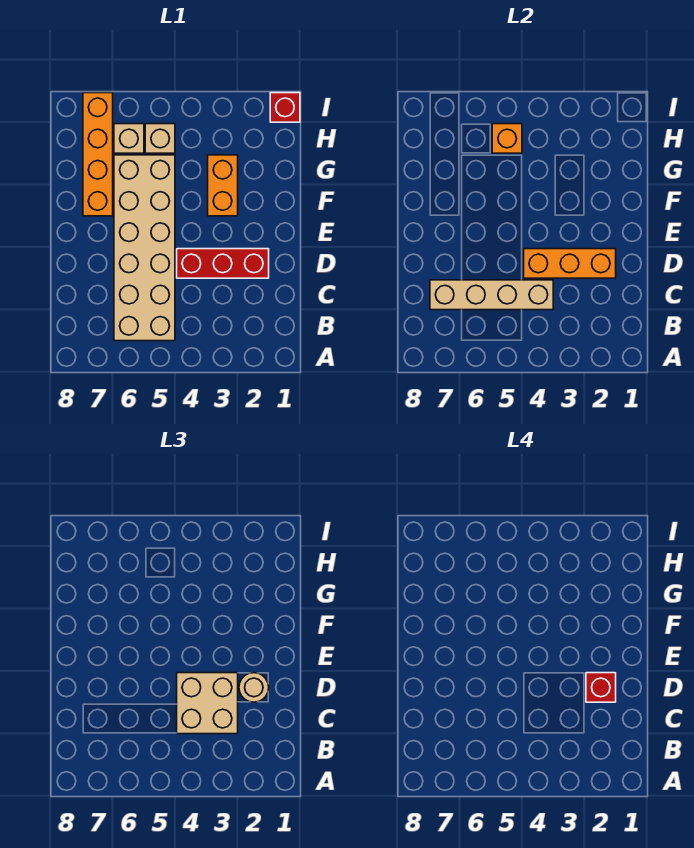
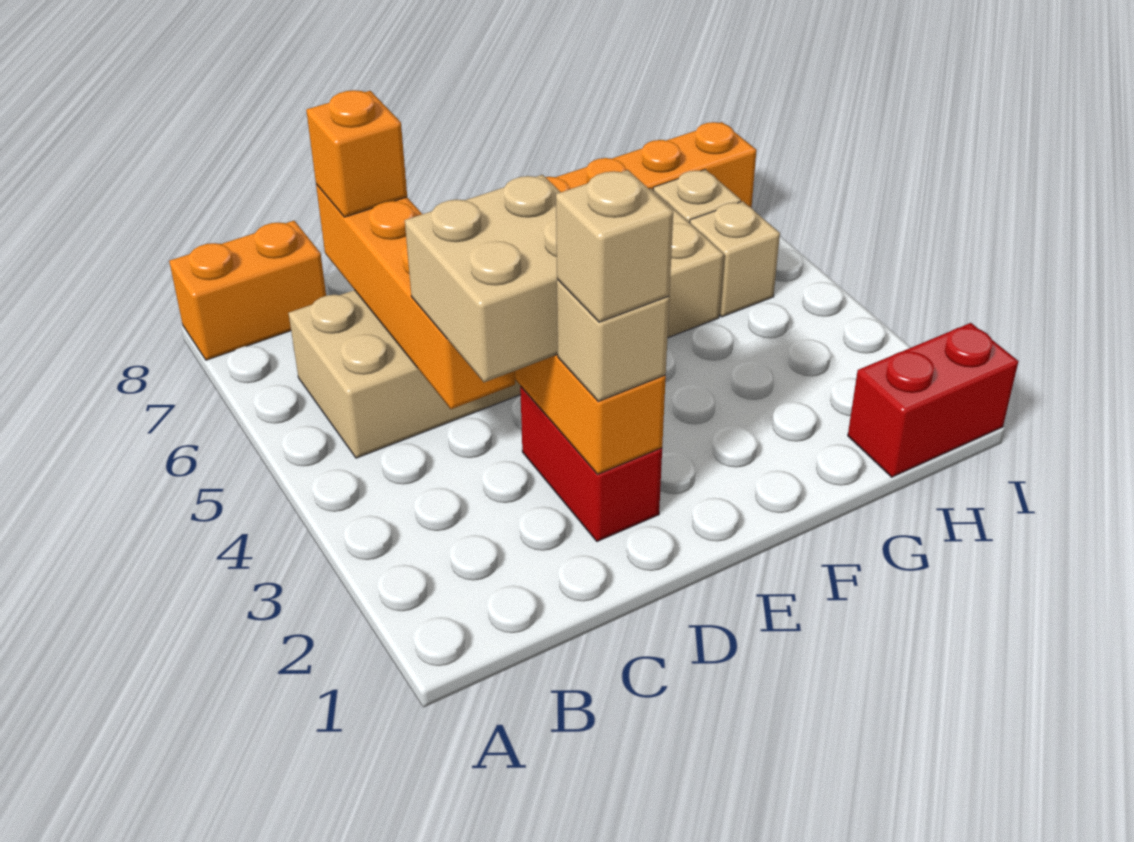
tan brick C4:C7 level 2 -> orange brick C4:C7 level 2
red brick D2:D4 level 1 -> red brick D2:D3 level 1
tan round brick D2 level 3 -> tan brick D2 level 3
red brick D2 level 4 -> tan brick D2 level 4
orange brick F3:G3 level 1 -> orange brick A8:B8 level 1
orange brick H5 level 2 -> orange brick C7 level 3
red brick I1 level 1 -> red brick H1:I1 level 1

